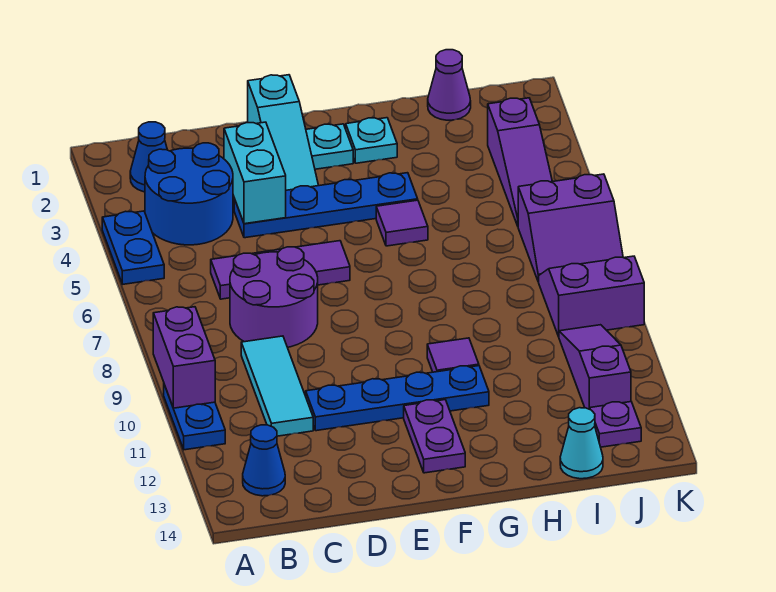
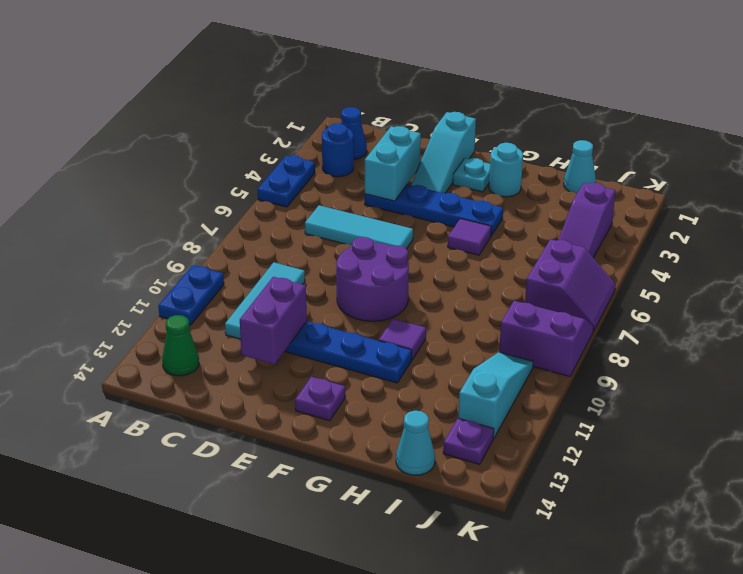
purple brick A9:A10 level 2 -> purple brick D11:D12 level 2
blue round brick B3:C4 level 1 -> blue round brick B3 level 1
blue cone B13 level 1 -> green cone B13 level 1
purple tile C6:E6 level 1 -> cyan tile C6:E6 level 1
purple round brick C7:D8 level 1 -> purple round brick E8:F9 level 1
purple plate F12:F13 level 1 -> purple plate F13 level 1
cyan plate G2 level 1 -> cyan round brick G2 level 1
purple cone I1 level 1 -> cyan cone I1 level 1
purple slope J6:K7 level 1 top 6 -> purple slope J6:K7 level 1 top J
purple slope J10:J12 level 1 top 12 -> cyan slope J10:J12 level 1 top 12

